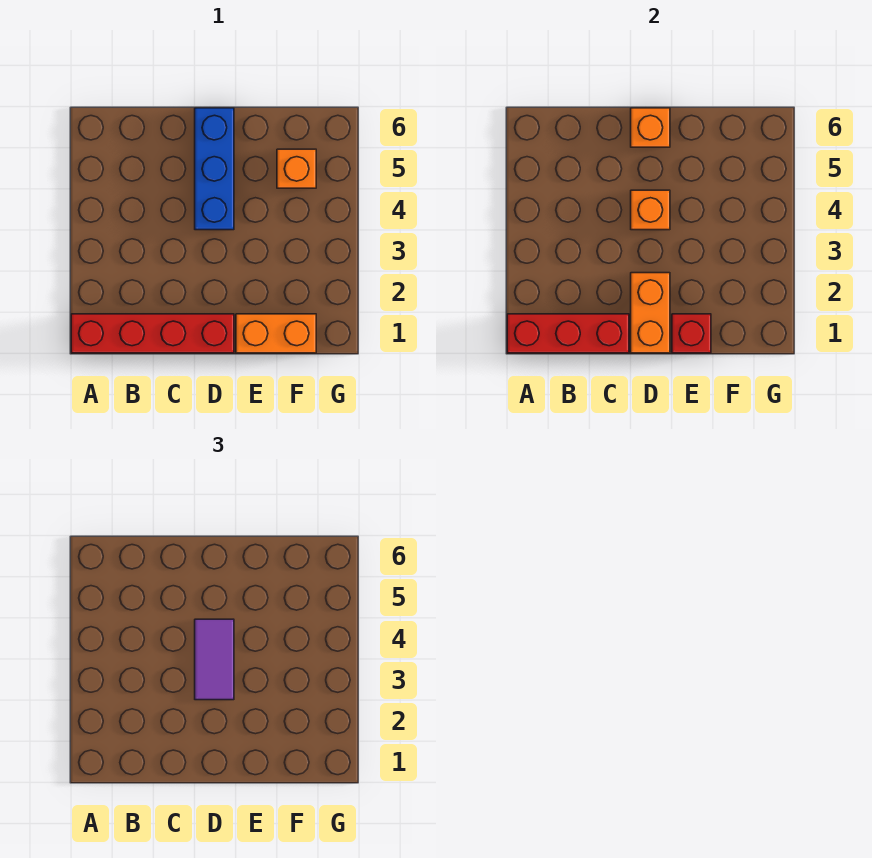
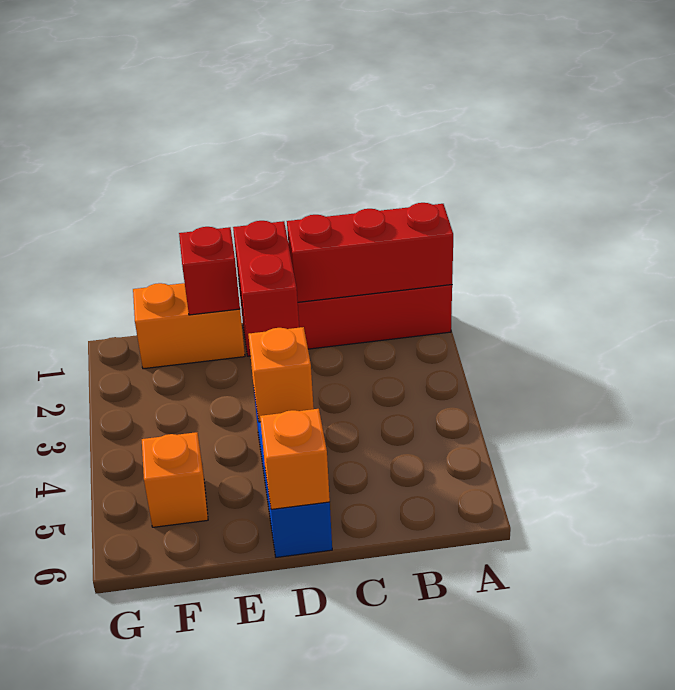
orange brick D1:D2 level 2 -> red brick D1:D2 level 2
purple tile D3:D4 level 3 -> none

